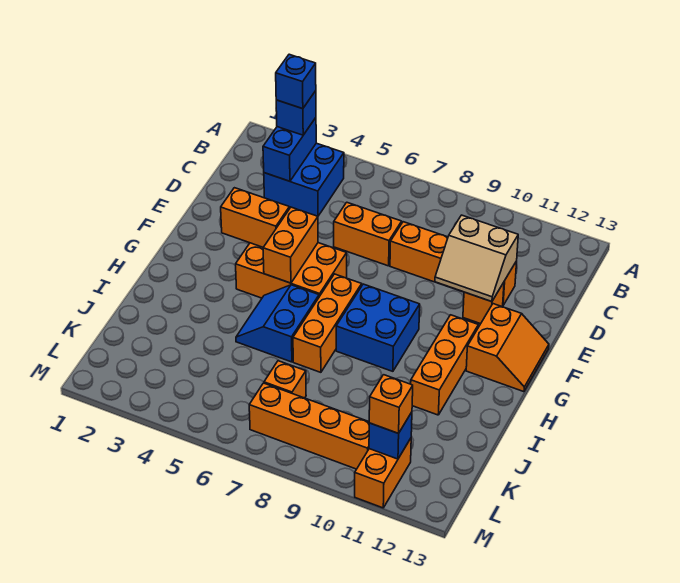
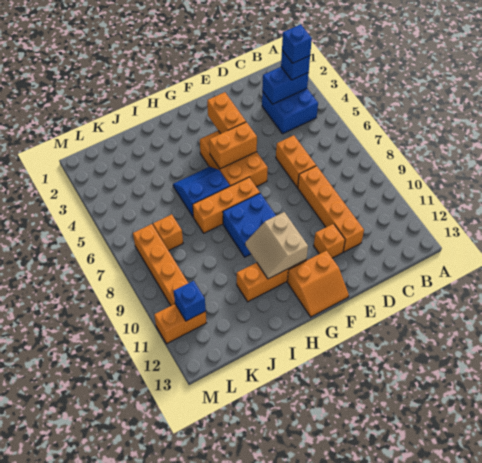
tan slope D10:E11 level 2 top D -> tan slope G10:H11 level 2 top G
orange brick L11 level 3 -> none

